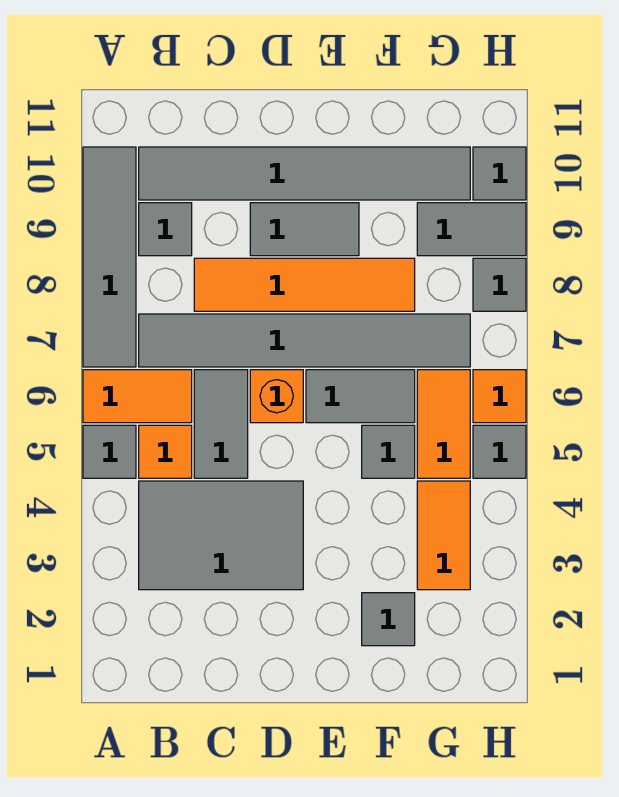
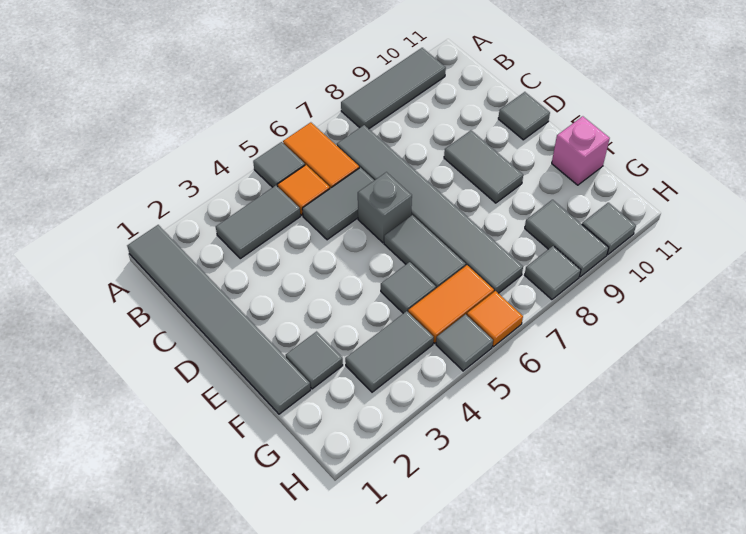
grey tile A7:A10 level 1 -> grey tile A8:A10 level 1
grey tile B3:D4 level 1 -> grey tile B3:B4 level 1
grey tile B9 level 1 -> grey tile D11 level 1
grey tile B10:G10 level 1 -> grey tile A1:F1 level 1
orange tile C8:F8 level 1 -> none
orange brick D6 level 1 -> grey brick D6 level 1
none -> pink brick F11 level 1
orange tile G3:G4 level 1 -> grey tile G3:G4 level 1

